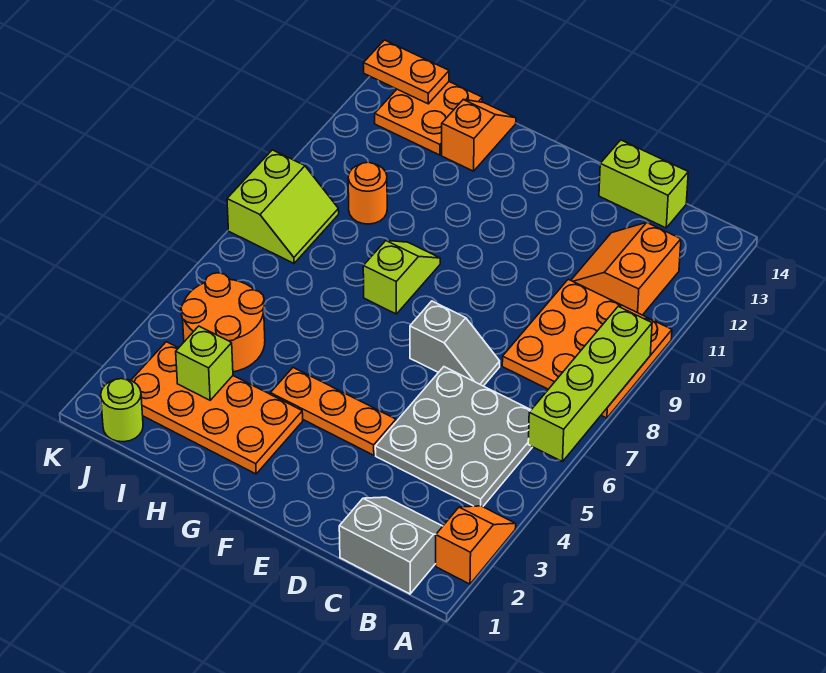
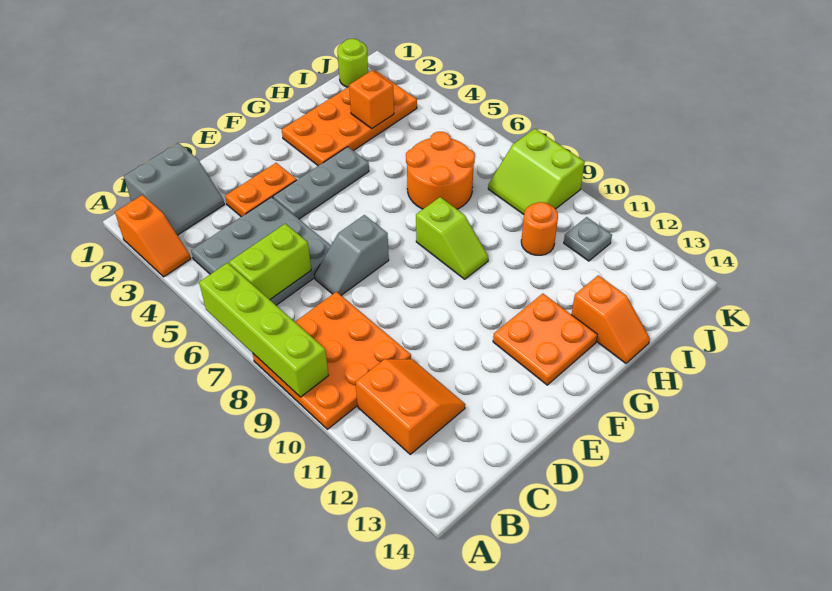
lime brick C14:D14 level 1 -> lime brick B6:C6 level 2
orange plate E4:G4 level 1 -> grey plate E4:G4 level 1
lime brick I3 level 2 -> orange brick I3 level 2
orange round brick I4:J5 level 1 -> orange round brick H6:I7 level 1
orange plate I13:J14 level 1 -> orange plate F12:G13 level 1
none -> grey plate J11 level 1
orange plate J14:K14 level 2 -> orange plate D3:E3 level 1

